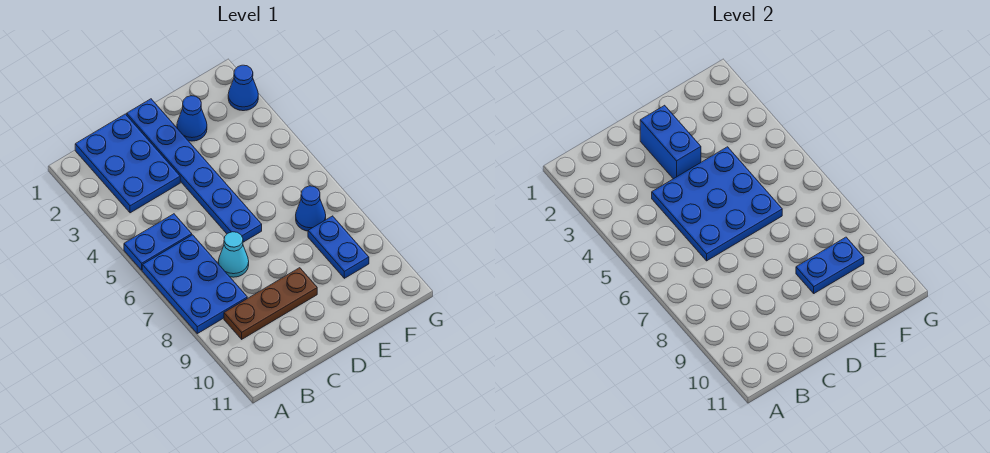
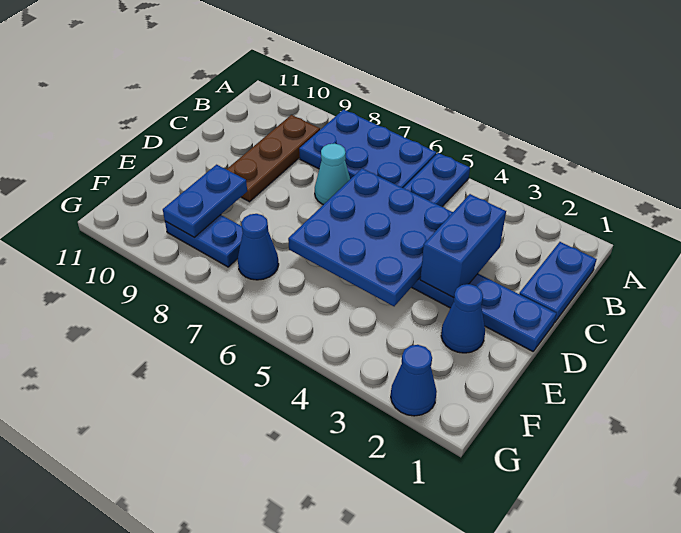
blue plate B1:C3 level 1 -> blue plate B1:C1 level 1
blue brick D2:D3 level 2 -> blue brick C3:D3 level 2

